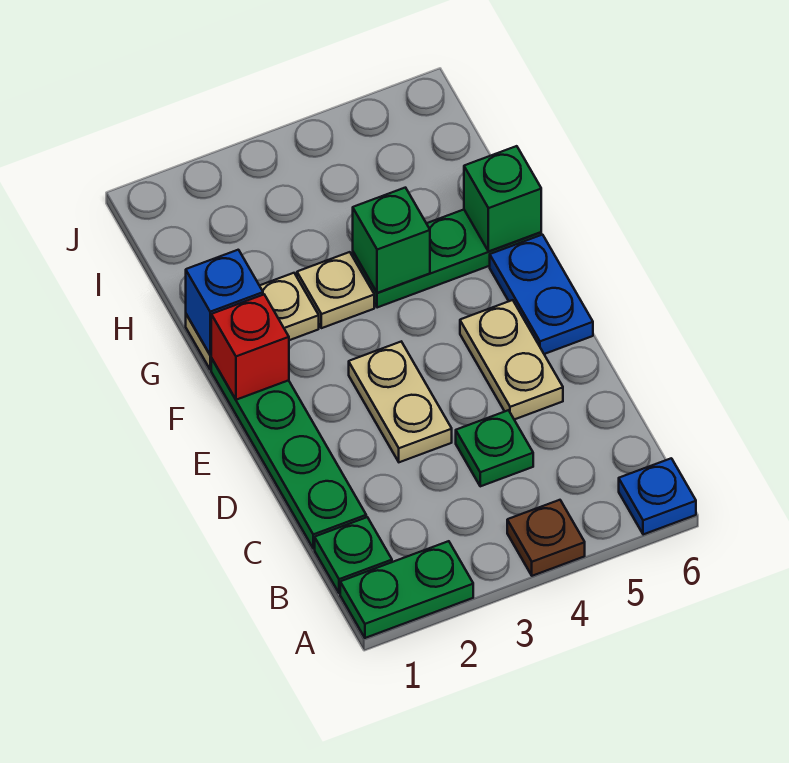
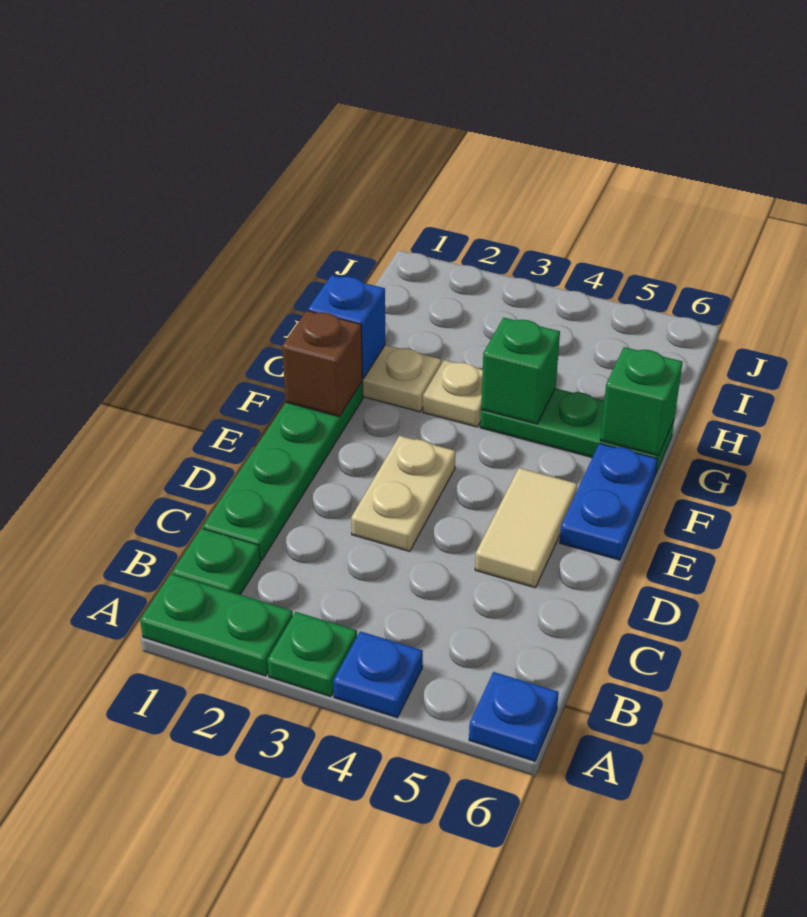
brown plate A4 level 1 -> blue plate A4 level 1
green plate C4 level 1 -> green plate A3 level 1
tan plate D5:E5 level 1 -> tan tile D5:E5 level 1
red brick F1 level 2 -> brown brick F1 level 2

